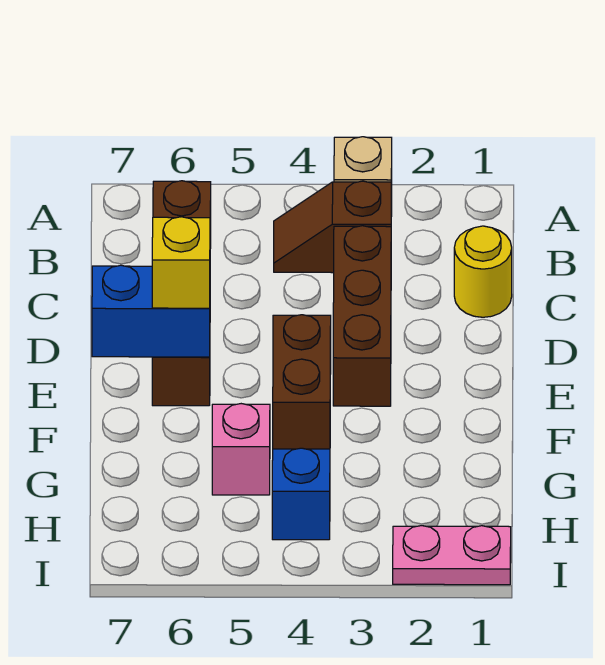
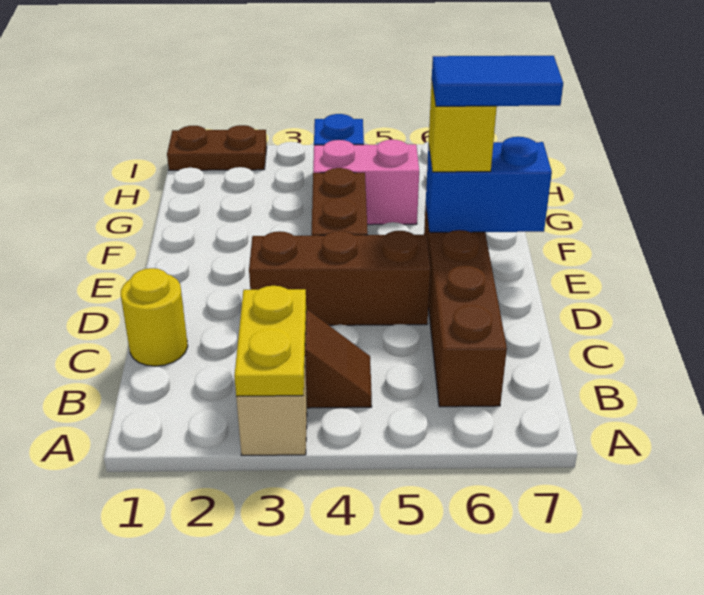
none -> yellow plate A3:B3 level 2
brown brick C3:E3 level 1 -> brown brick D3:D5 level 1
none -> blue tile E6:E7 level 4
pink brick G5 level 1 -> pink brick G4:G5 level 1
pink plate I1:I2 level 1 -> brown plate I1:I2 level 1

